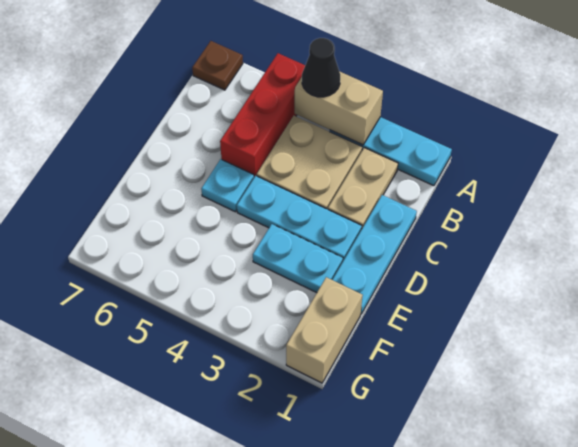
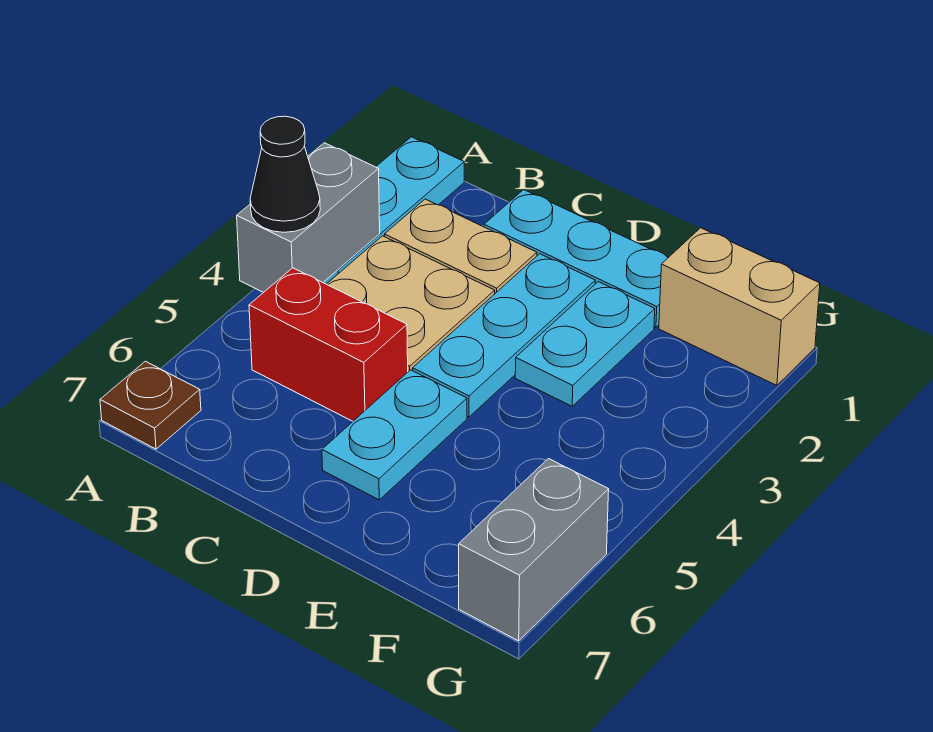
tan brick A3:A4 level 2 -> grey brick A3:A4 level 2
red brick A5:C5 level 1 -> red brick B5:C5 level 1
cyan plate D5 level 1 -> cyan plate D5:D6 level 1
none -> grey brick G6:G7 level 1

